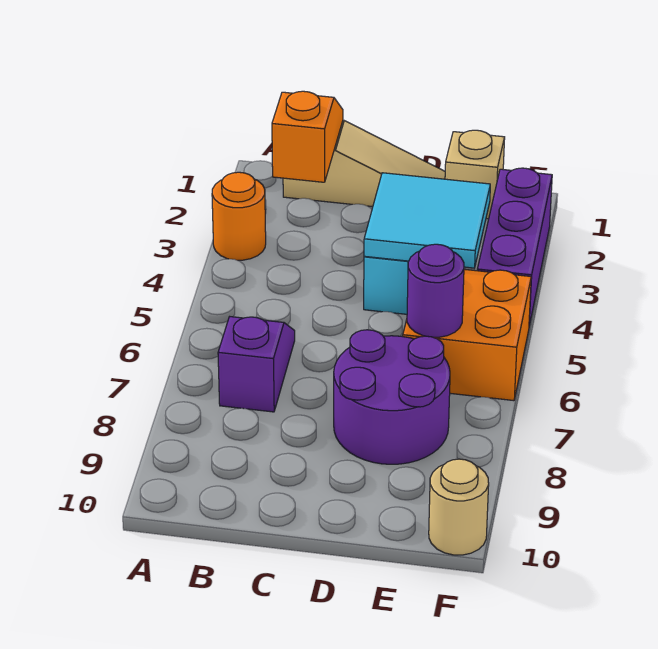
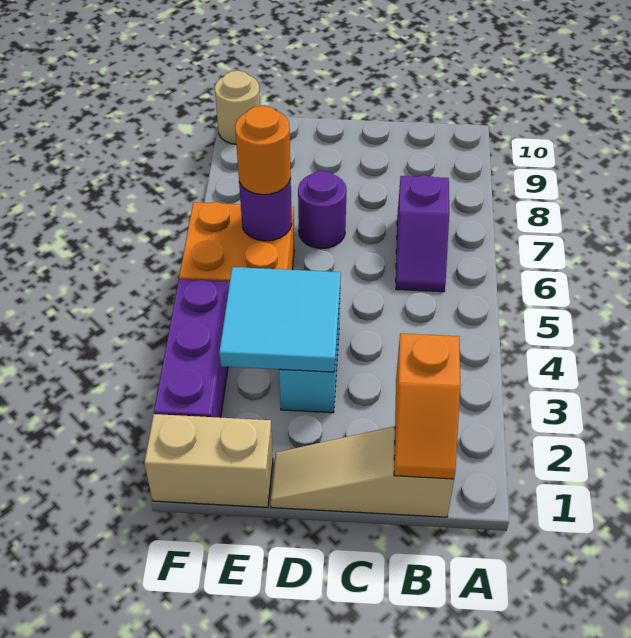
orange round brick A3 level 1 -> orange round brick E6 level 3
purple round brick D7:E8 level 1 -> purple round brick D7 level 1
tan brick E1 level 1 -> tan brick E1:F1 level 1

